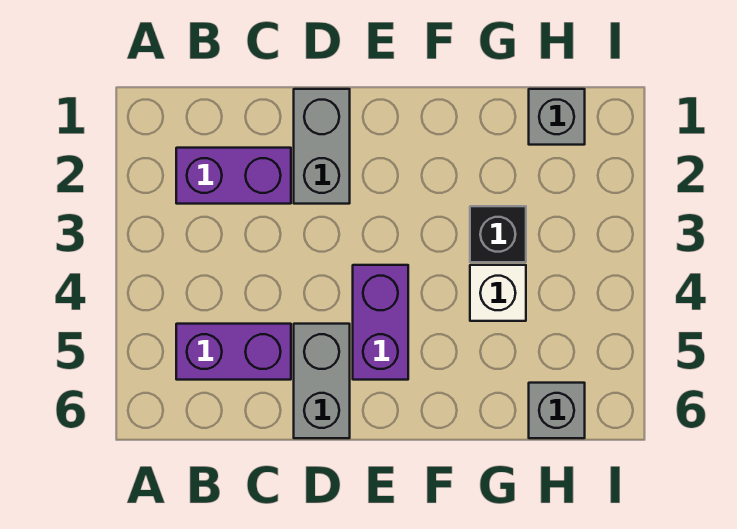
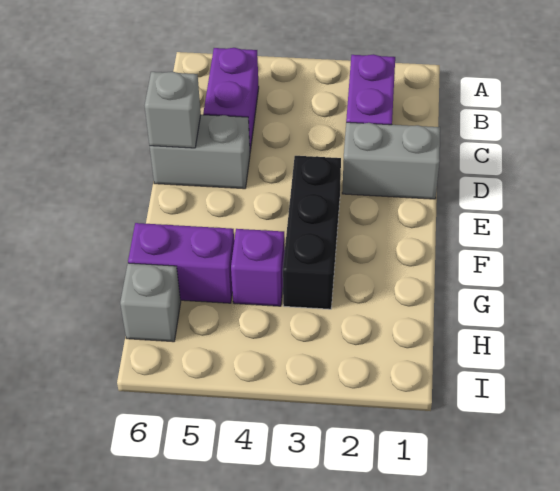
purple brick E4:E5 level 1 -> purple brick G5:G6 level 1
black brick G3 level 1 -> black brick E3:G3 level 1
white brick G4 level 1 -> purple brick G4 level 1
grey brick H1 level 1 -> grey brick D6 level 2

